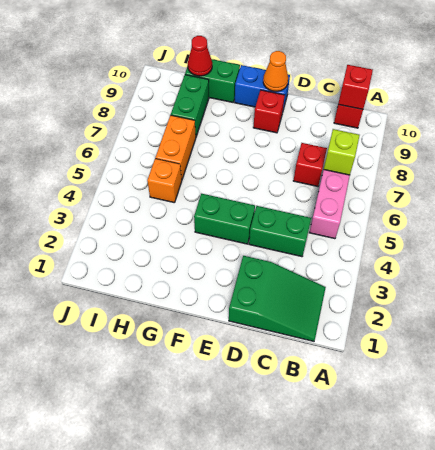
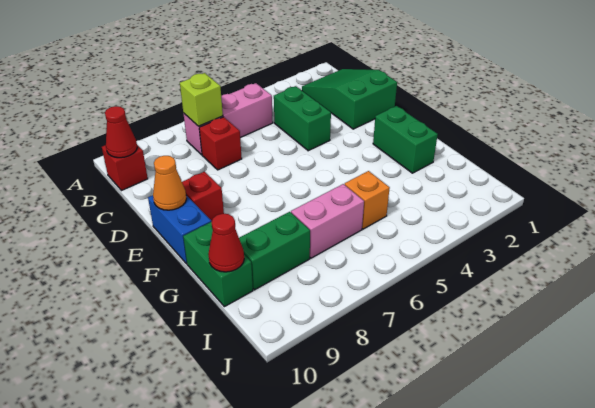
red brick B10 level 2 -> red cone B10 level 2
green brick E4:F4 level 1 -> green brick F2:G2 level 1
orange brick H6:H7 level 1 -> pink brick H6:H7 level 1

